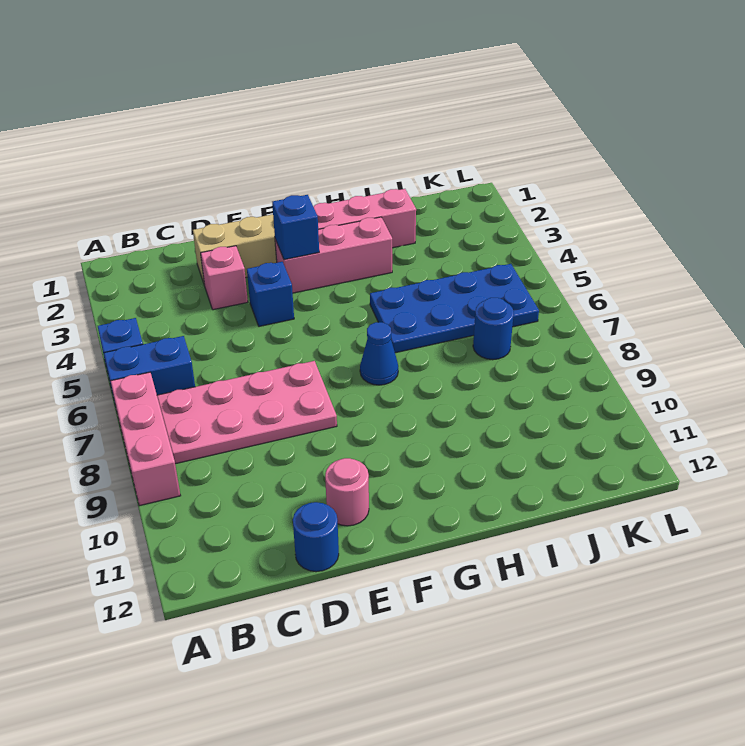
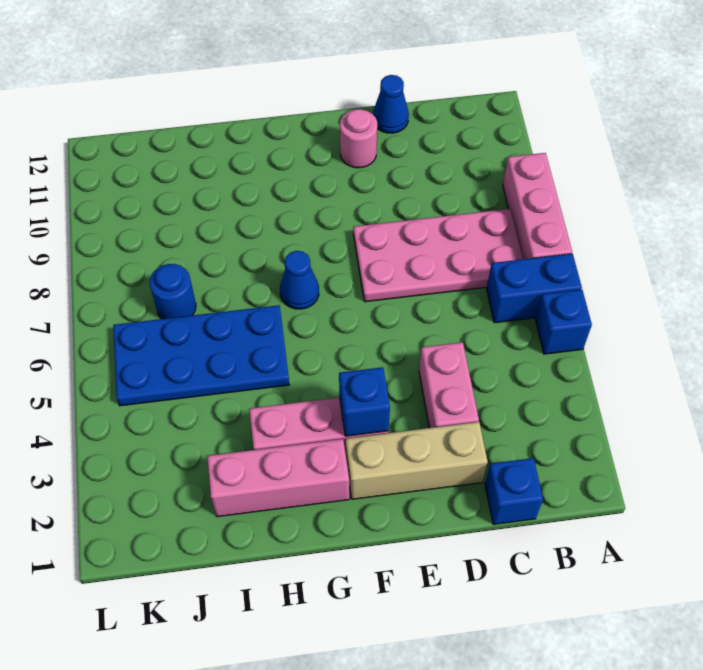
pink brick D3 level 1 -> pink brick D3:D4 level 1
blue round brick D12 level 1 -> blue cone D12 level 1
blue brick E4 level 1 -> blue brick C1 level 1

